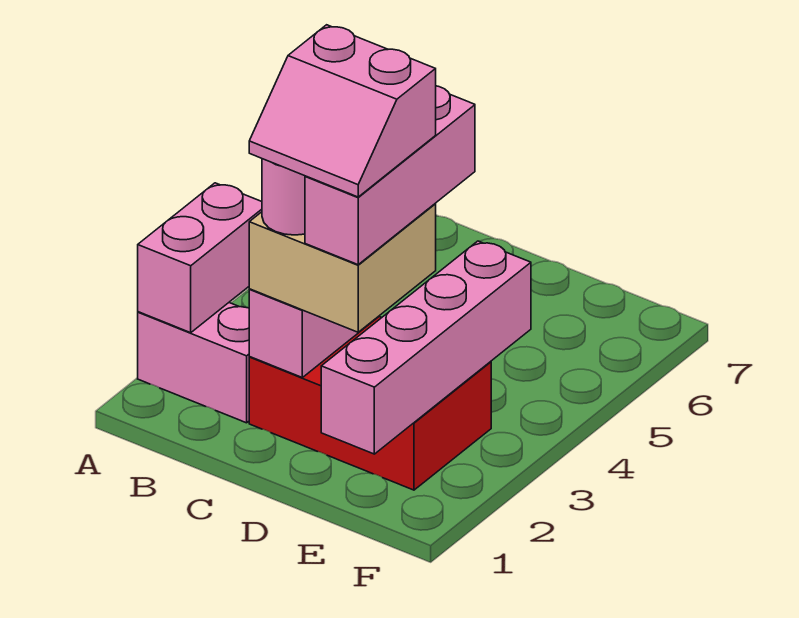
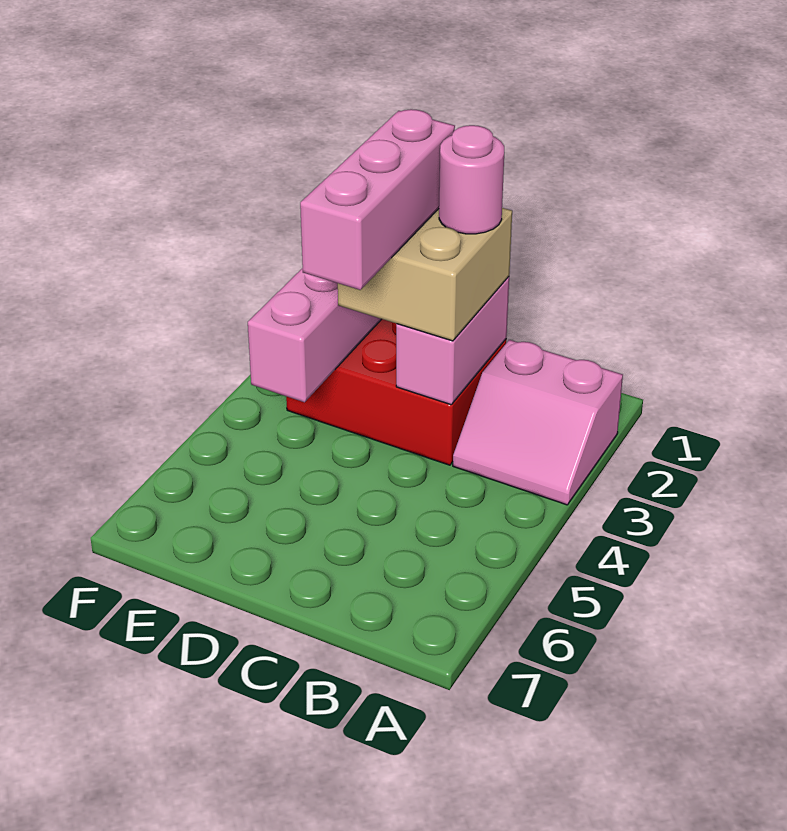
pink brick A2:A3 level 2 -> none
pink slope C2:D3 level 5 top 3 -> none

